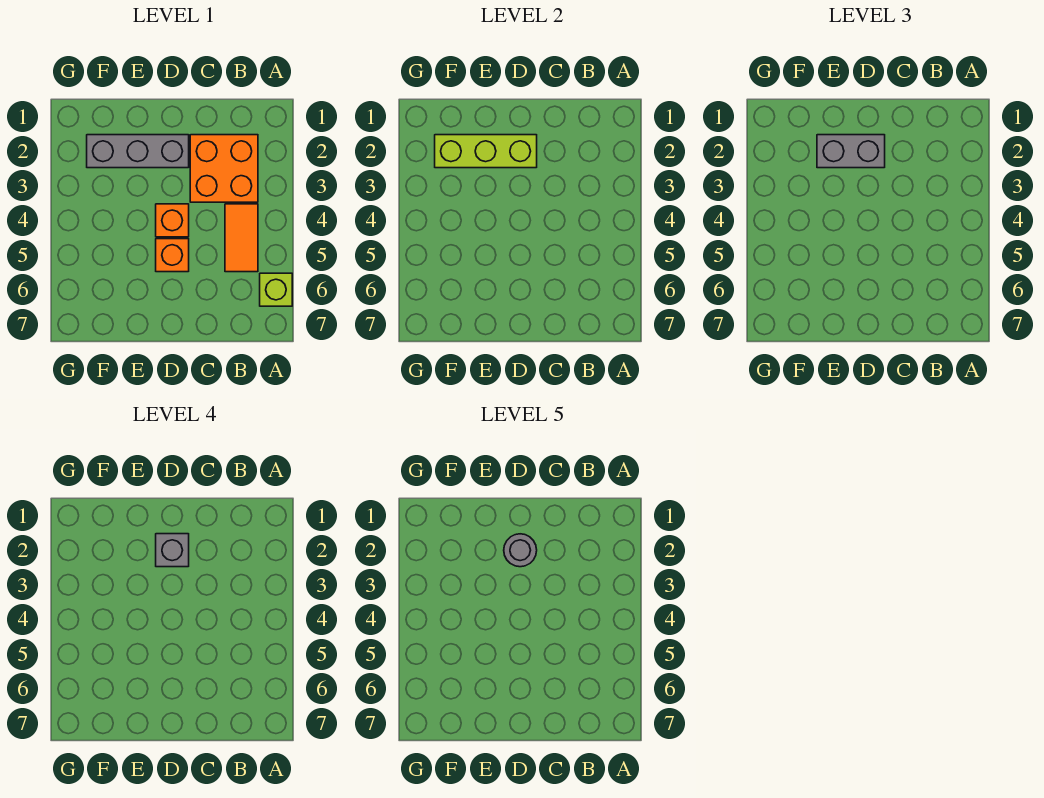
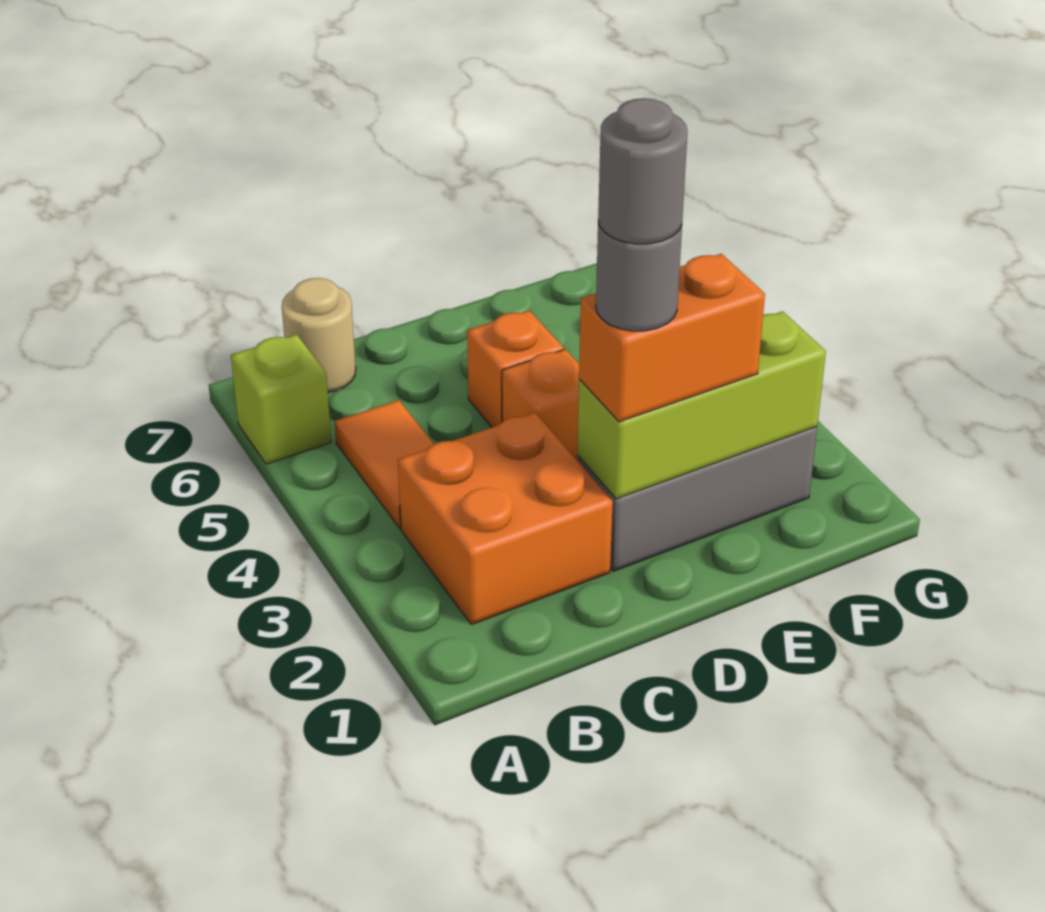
none -> tan round brick B7 level 1
grey brick D2:E2 level 3 -> orange brick D2:E2 level 3
grey brick D2 level 4 -> grey round brick D2 level 4

